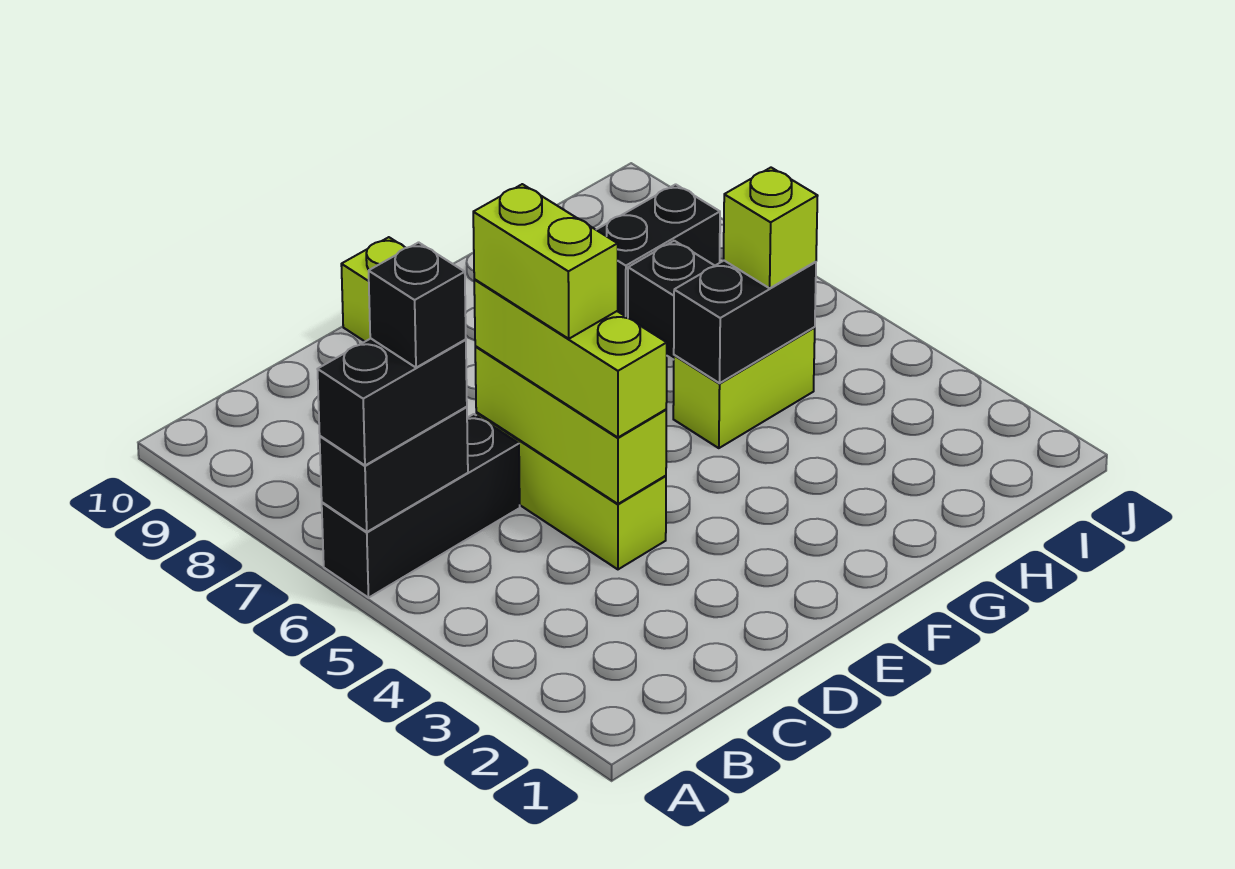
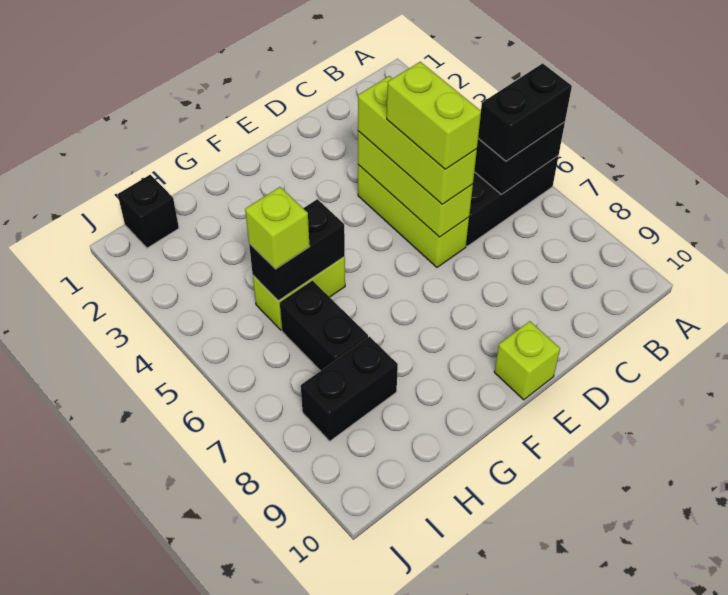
black brick B6 level 4 -> black brick I1 level 1

